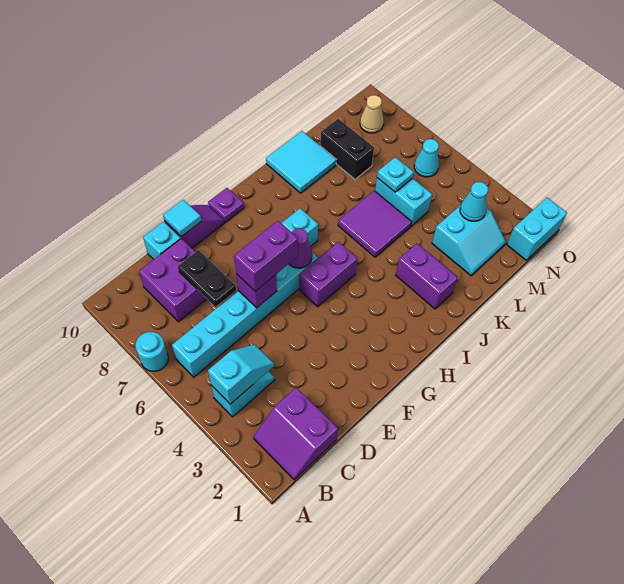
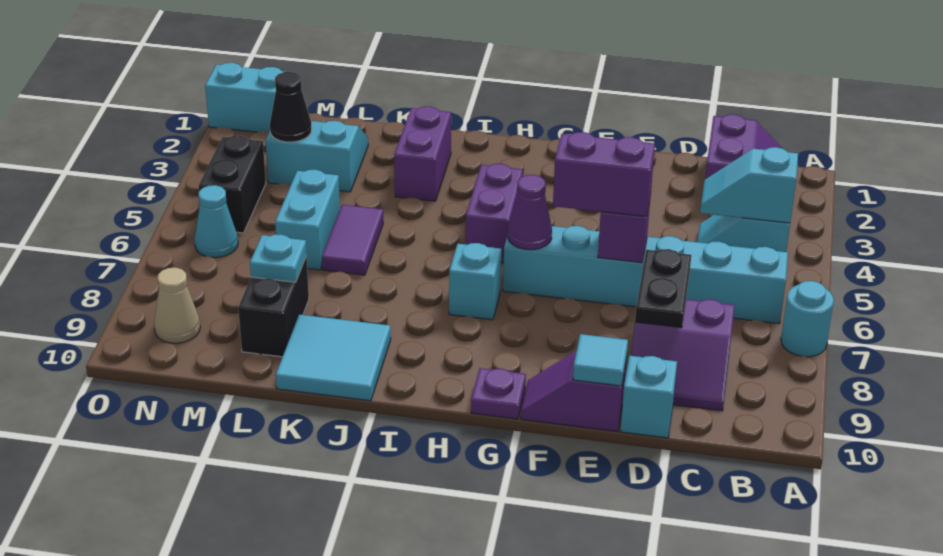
purple brick C8:D9 level 1 -> purple slope C8:D9 level 1 top 8
purple brick G5:H5 level 1 -> purple brick H4:H5 level 1
purple tile J5:K6 level 1 -> purple tile K5:K6 level 1
cyan plate L6 level 2 -> cyan plate L8 level 2
cyan cone M3 level 2 -> black cone M3 level 2
none -> black brick N4:N5 level 1

